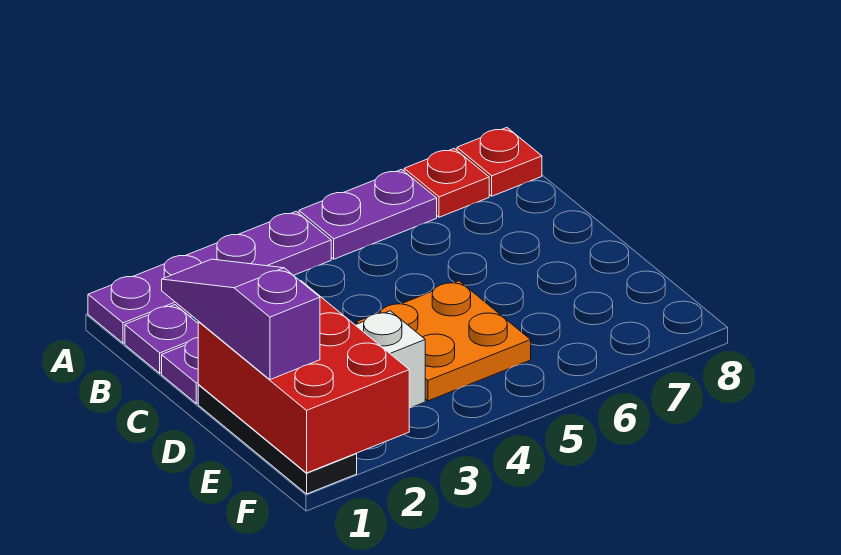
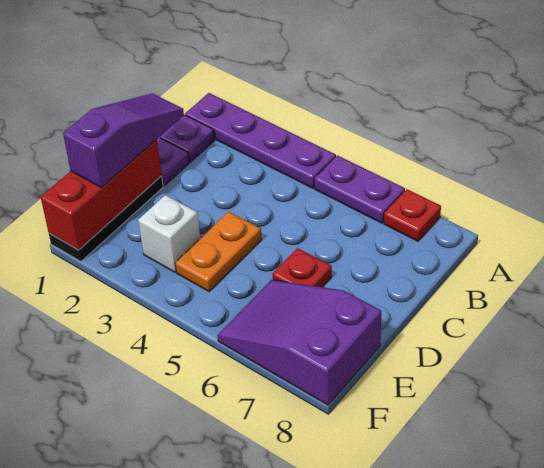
red plate A8 level 1 -> red plate D6 level 1
red brick D1:F2 level 2 -> red brick D1:F1 level 2
orange plate D4:E5 level 1 -> orange plate D4:E4 level 1
none -> purple slope E6:F8 level 1 top 8

